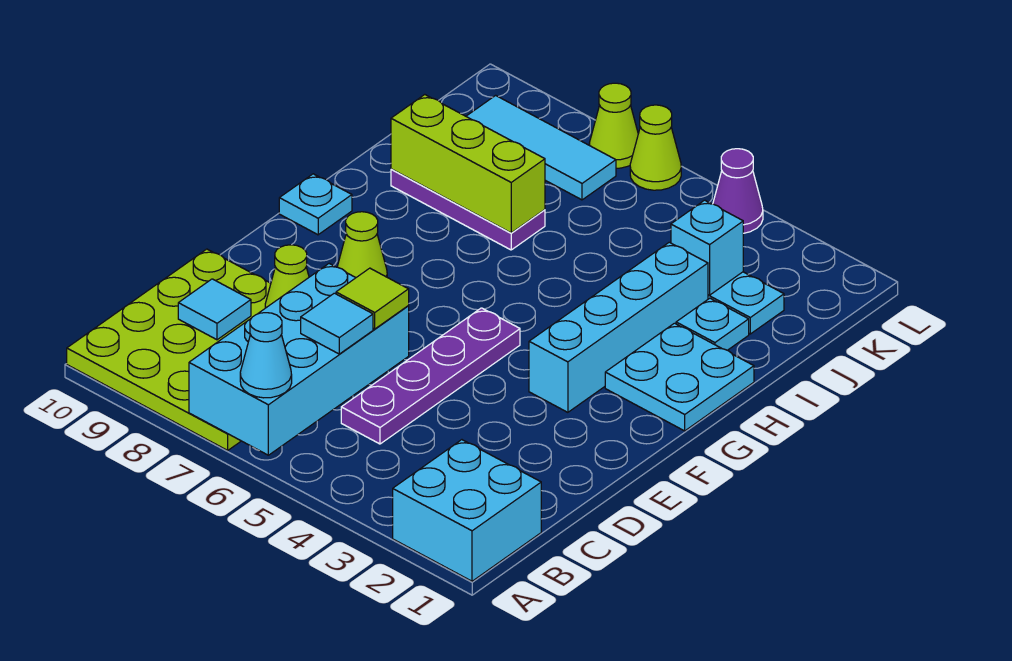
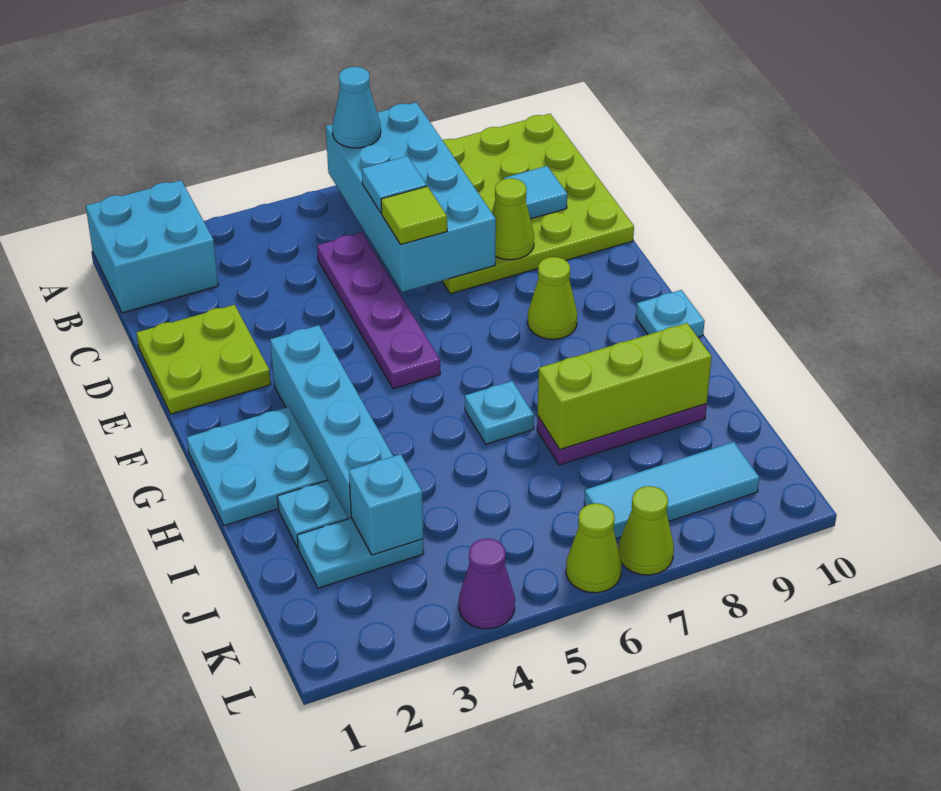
none -> lime plate D1:E2 level 1
none -> cyan plate H6 level 1

